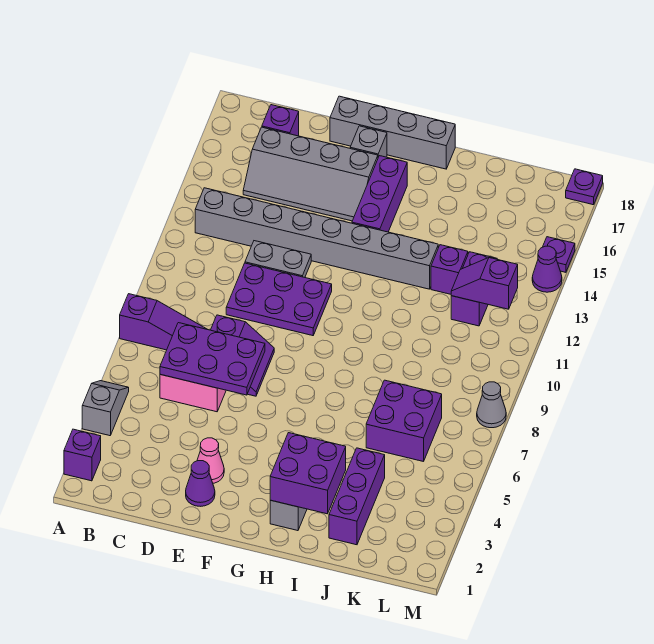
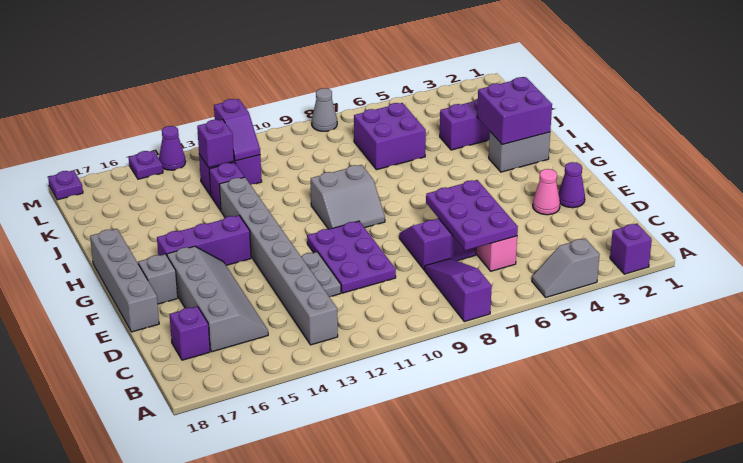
none -> grey slope G9:H10 level 1 top H
none -> purple brick K13 level 2

